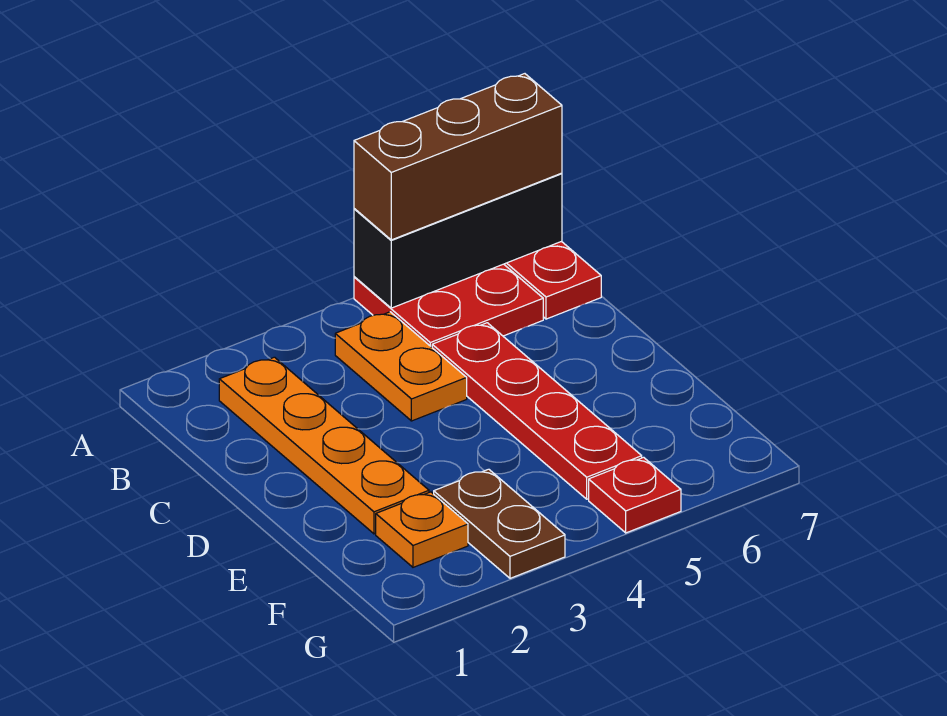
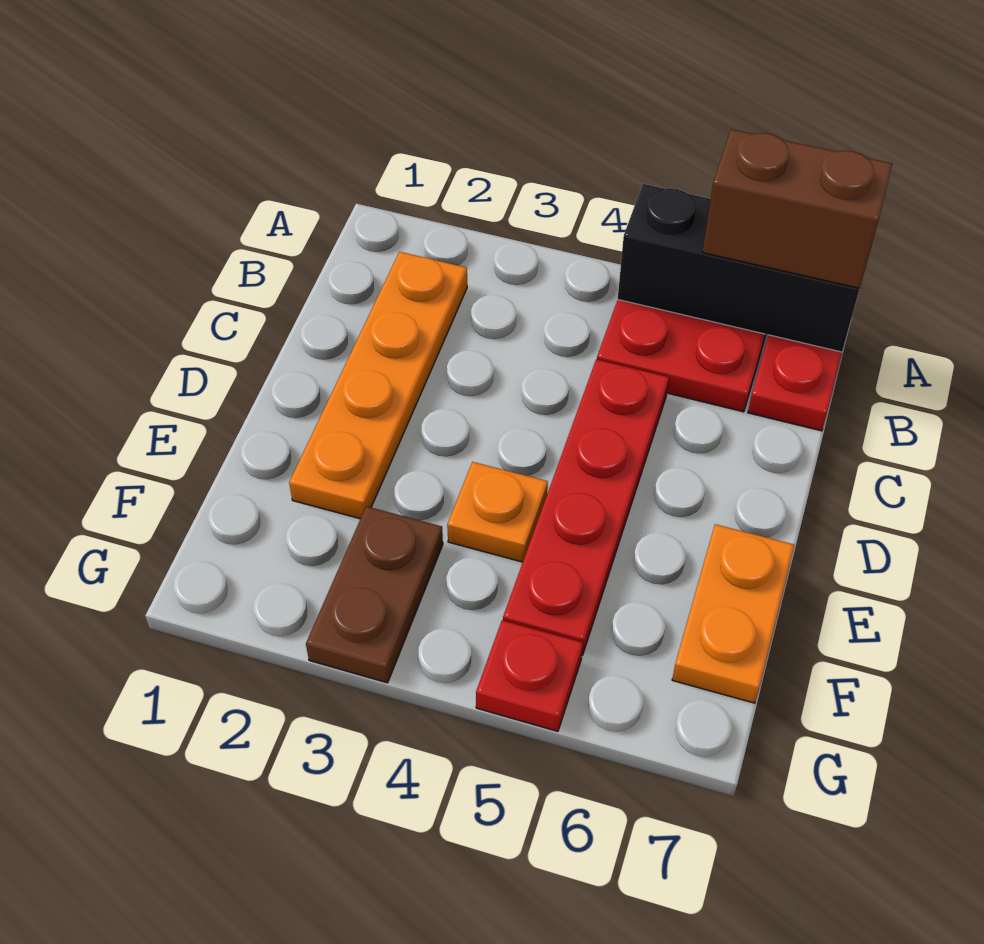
brown brick A5:A7 level 3 -> brown brick A6:A7 level 3
orange plate B4:C4 level 1 -> orange plate E7:F7 level 1
orange plate F2 level 1 -> orange plate E4 level 1

